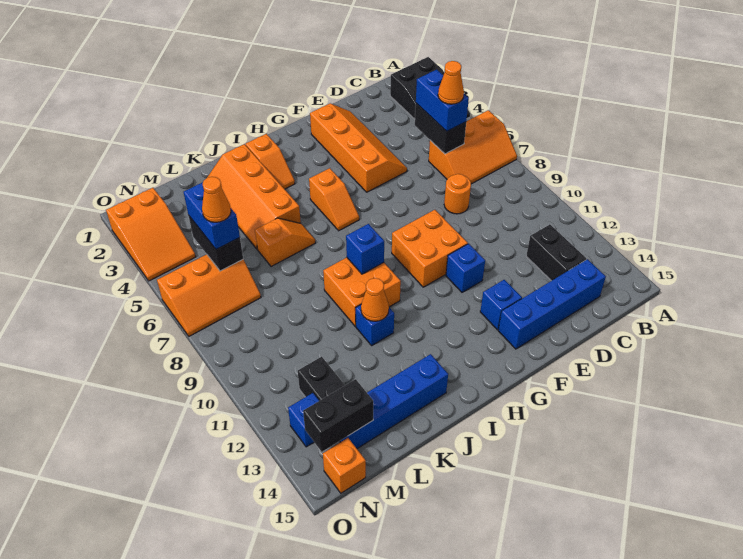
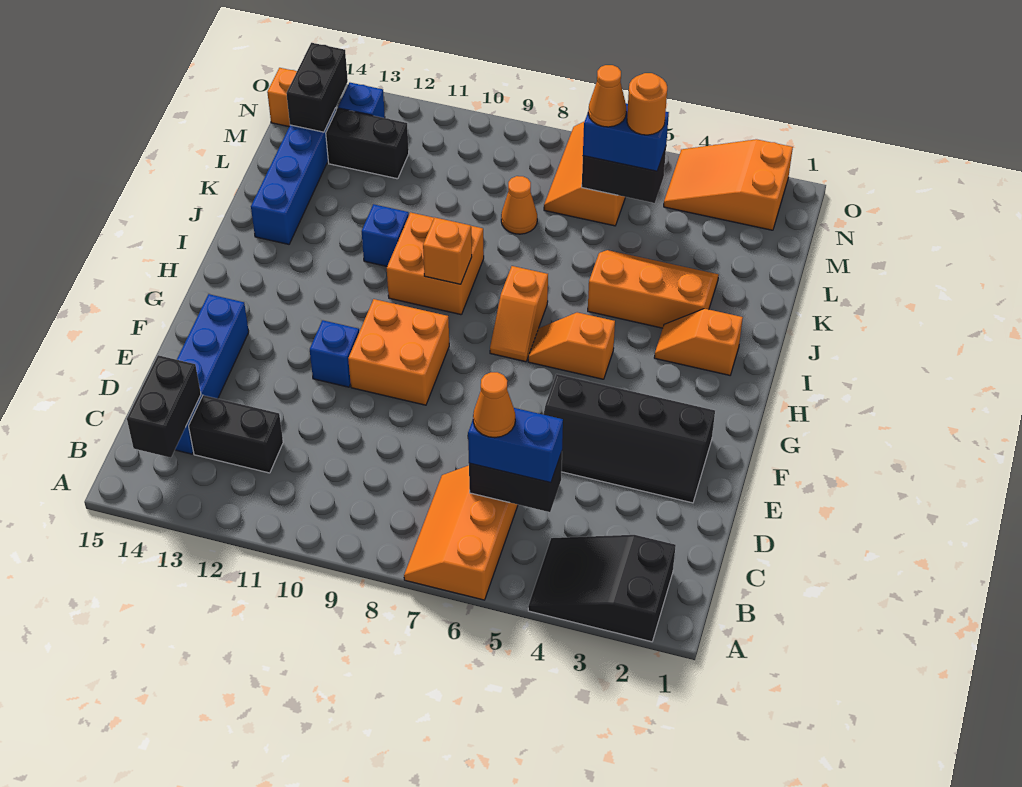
none -> black brick B14:C14 level 2
orange round brick D8 level 1 -> orange round brick M5 level 4
orange slope E2:F5 level 1 top F -> black slope E2:F5 level 1 top F
blue brick F13 level 1 -> none
blue brick I9 level 2 -> orange brick I9 level 2
orange slope J2:K5 level 1 top J -> orange slope J3:K5 level 1 top J
orange slope J6:K6 level 1 top K -> orange slope H7:I7 level 1 top I
orange cone J11 level 2 -> orange cone L8 level 1

